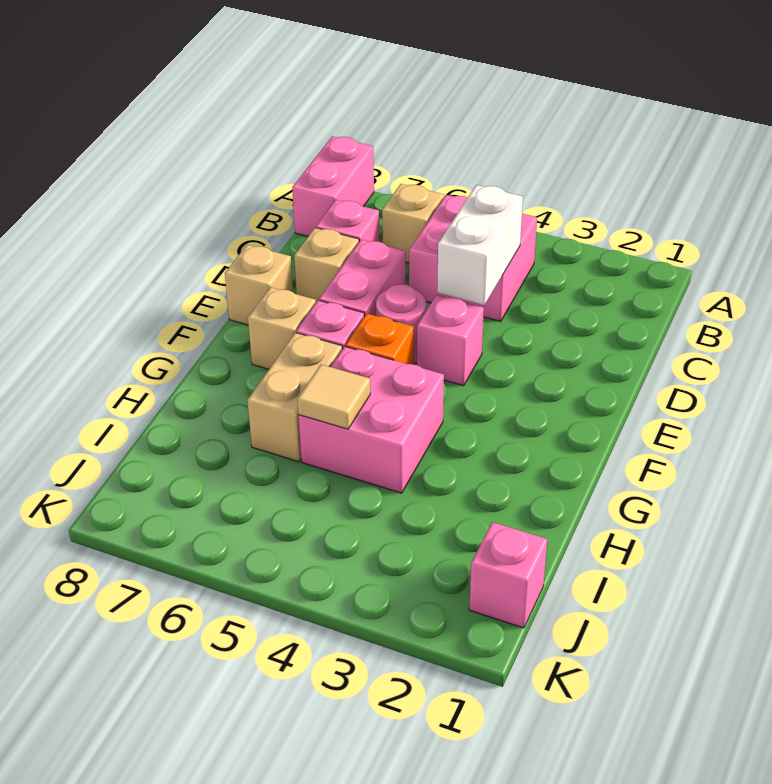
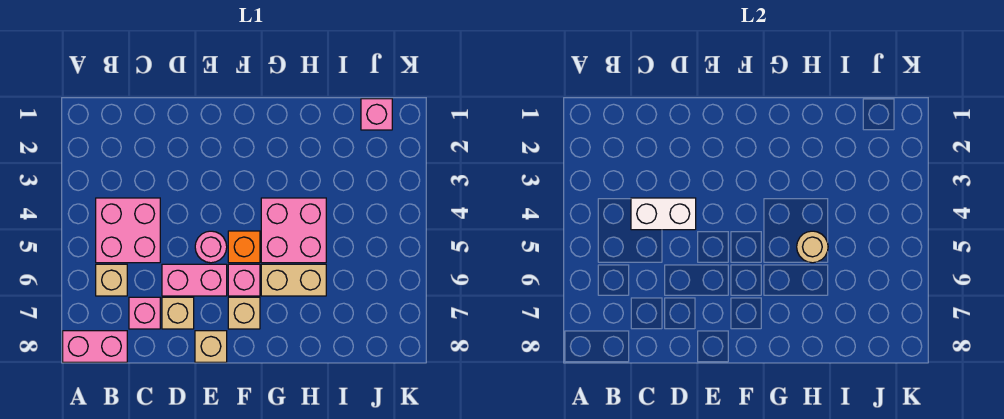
pink brick E4 level 1 -> none
tan tile H5 level 2 -> tan round brick H5 level 2

